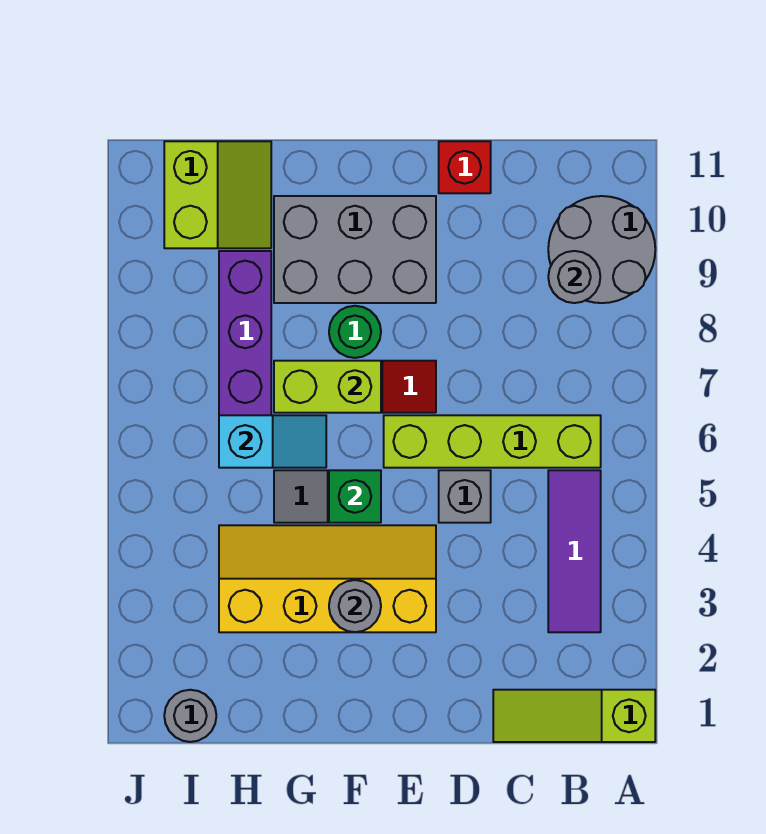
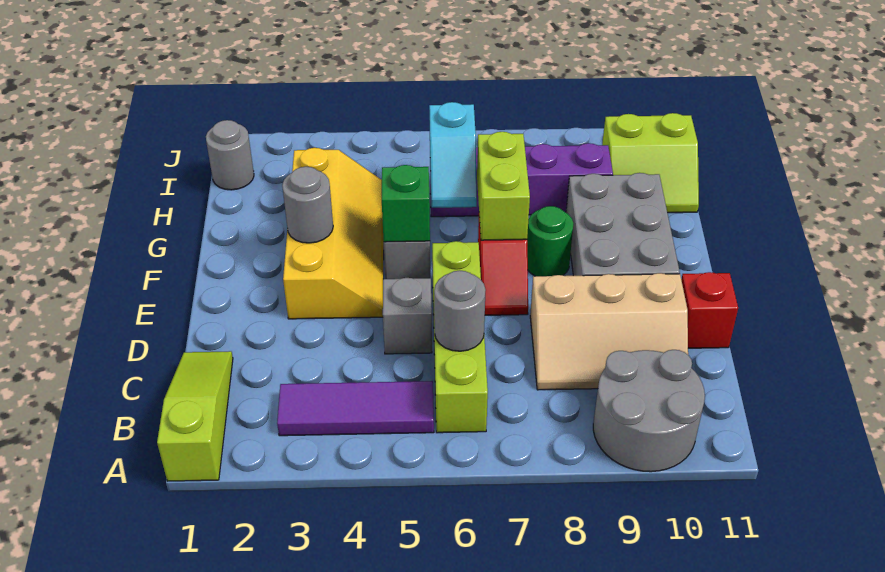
grey round brick B9 level 2 -> grey round brick C6 level 2
none -> tan slope C8:D10 level 1 top D

